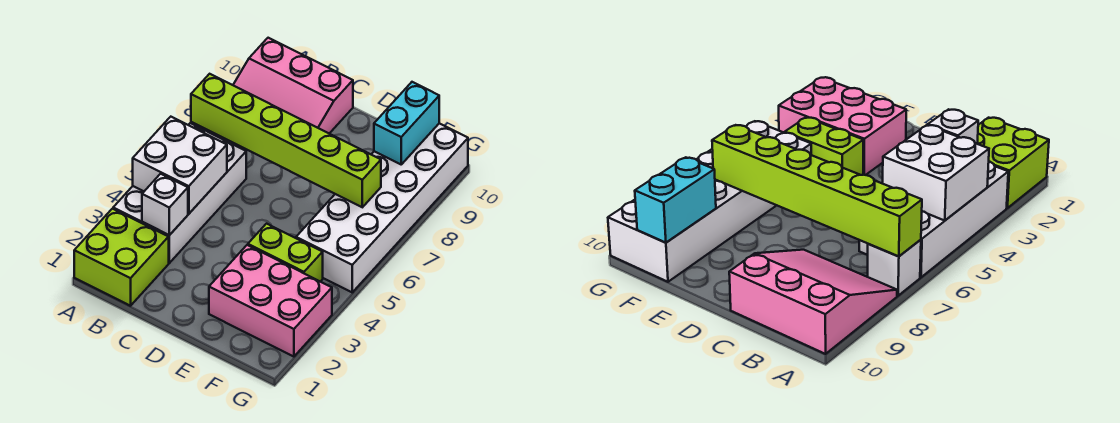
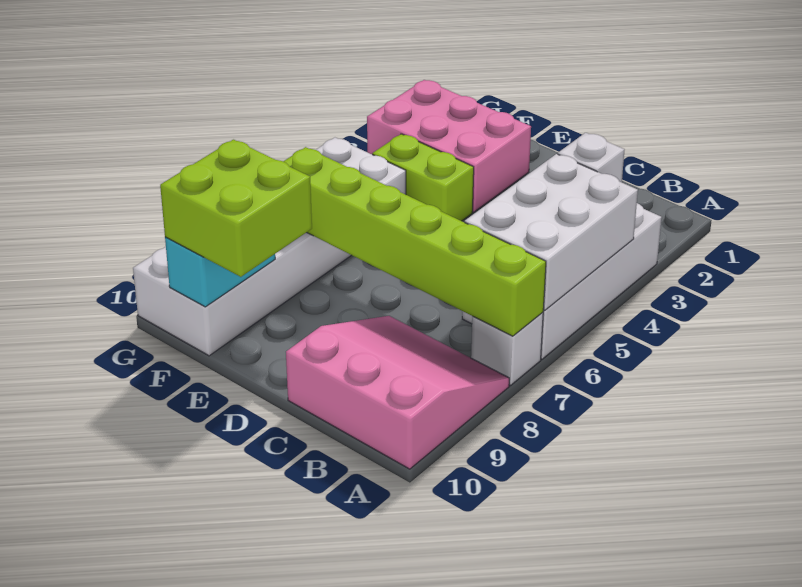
lime brick A1:B2 level 1 -> lime brick E9:F10 level 3
white brick A4:B5 level 2 -> white brick A4:B6 level 2

